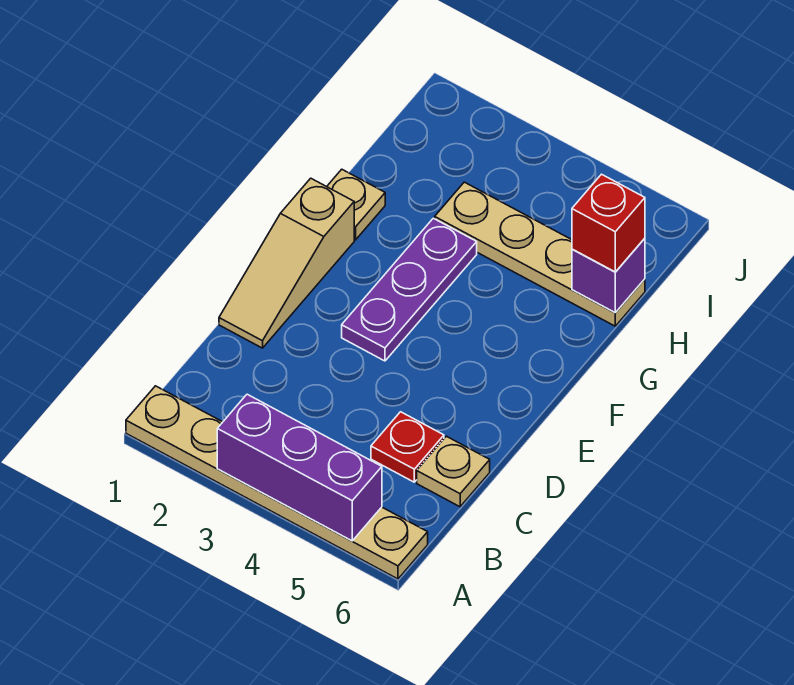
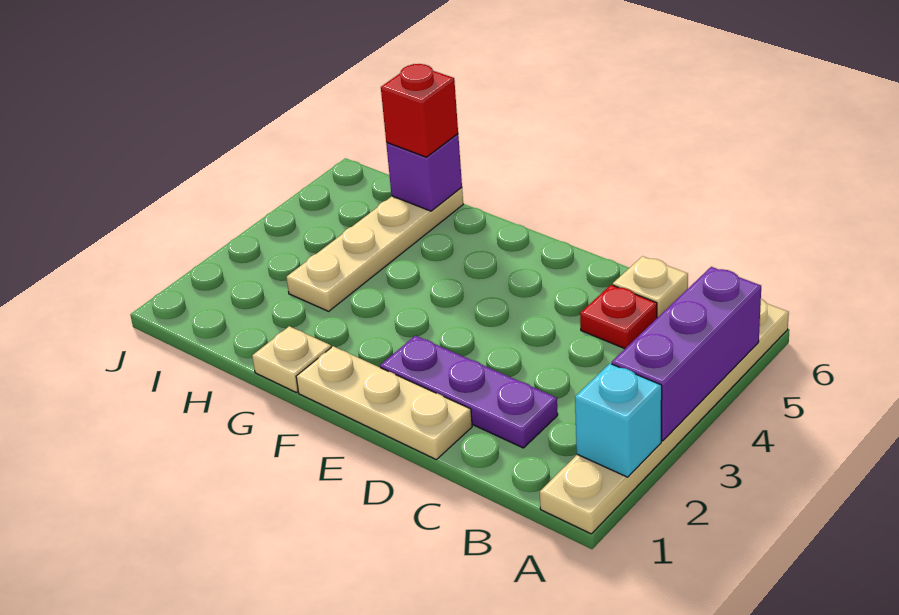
none -> cyan brick A2 level 2
tan slope D1:F1 level 1 top F -> tan plate D1:F1 level 1
purple plate E3:G3 level 1 -> purple plate C2:E2 level 1

